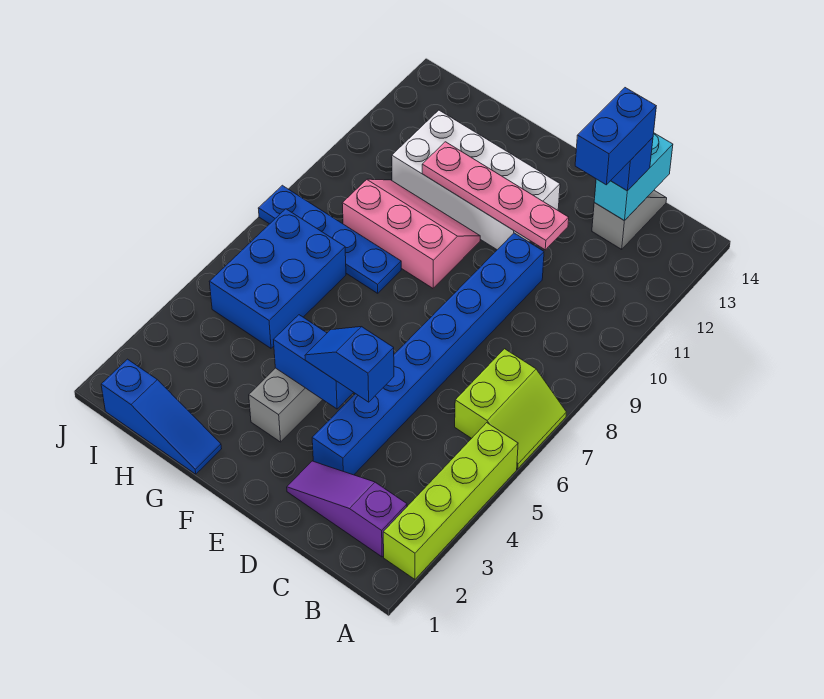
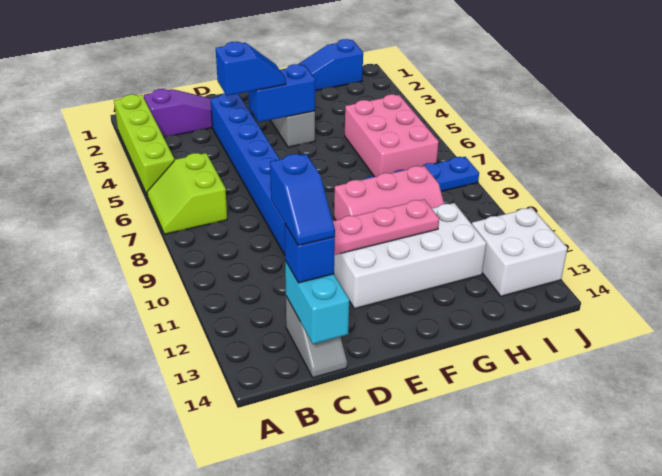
blue brick C12:C13 level 4 -> blue slope C12:C13 level 4 top 12
blue brick H5:I7 level 1 -> pink brick H5:I7 level 1
none -> white brick I12:J13 level 1

